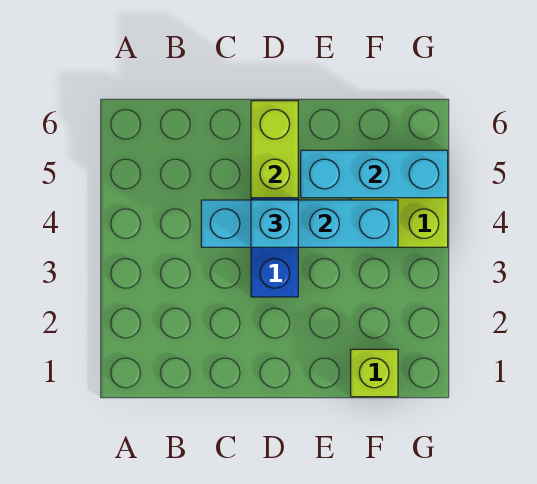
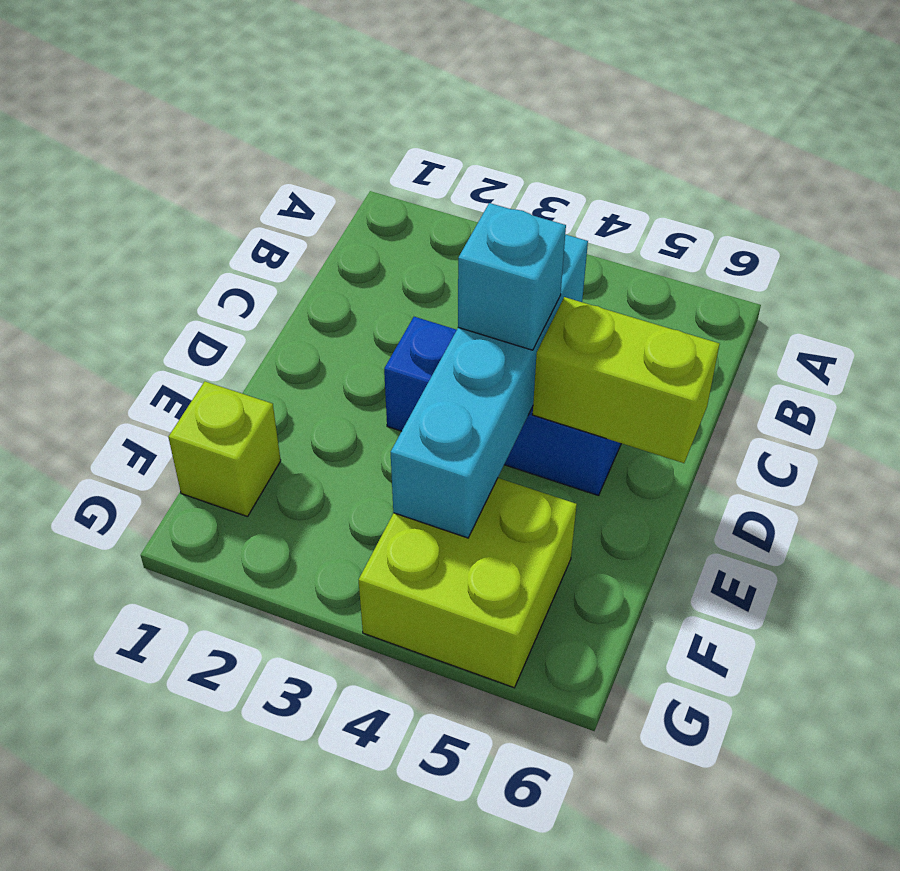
cyan brick E5:G5 level 2 -> none

